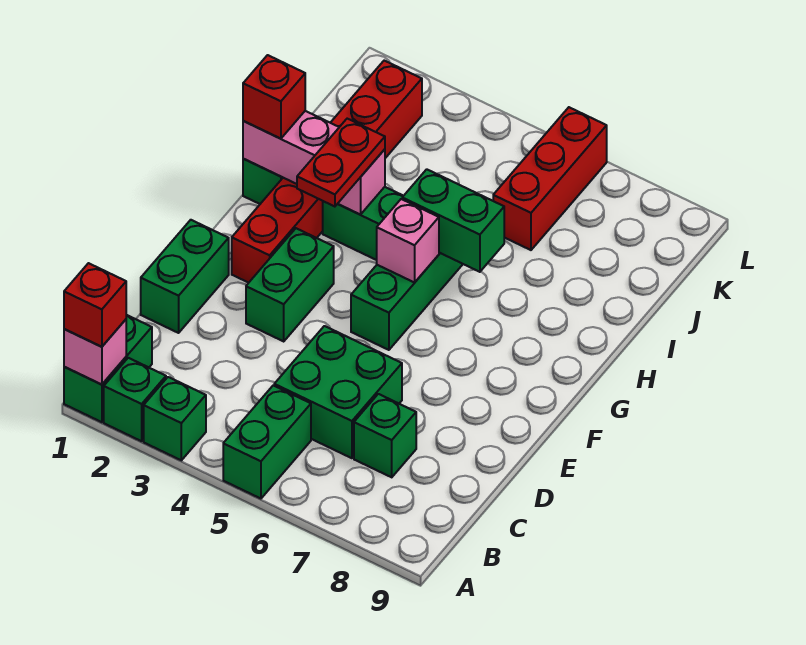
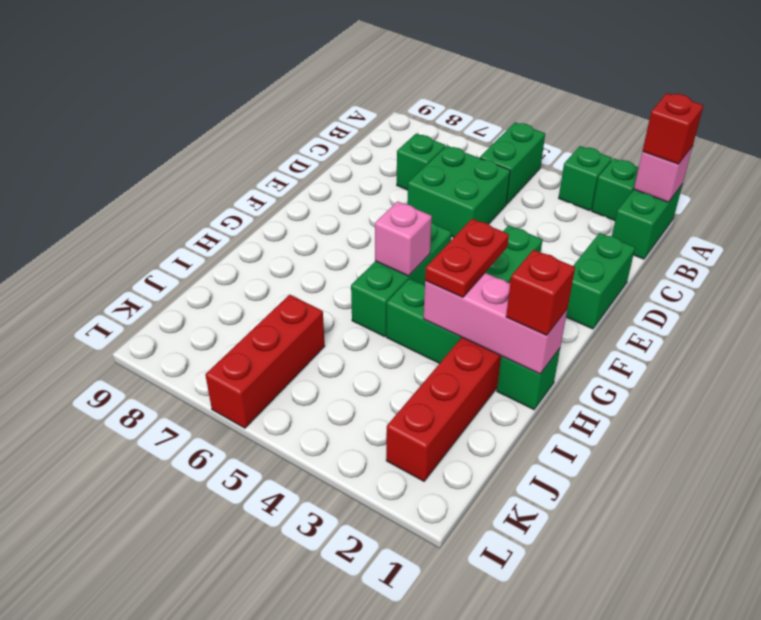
green brick H5:H6 level 2 -> none

